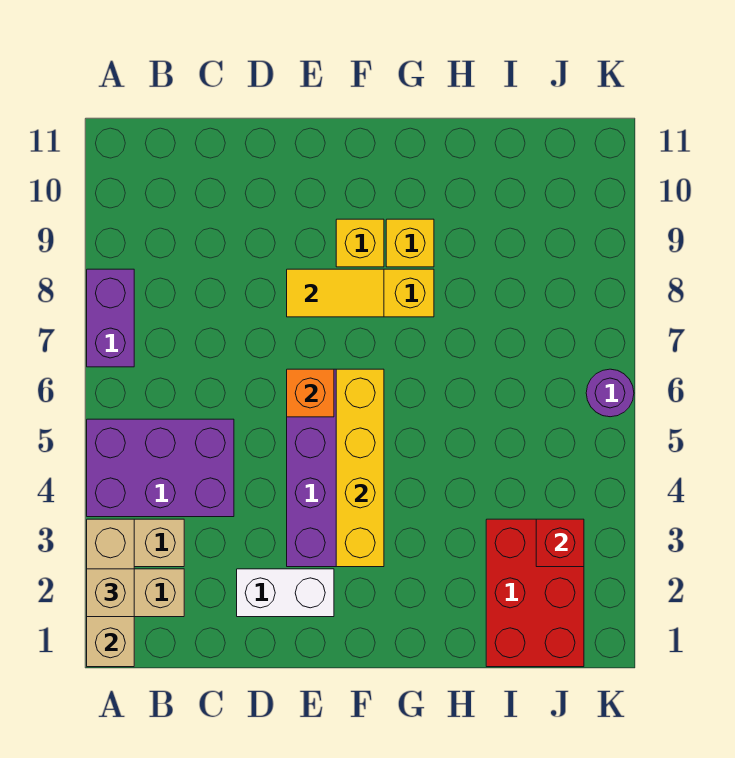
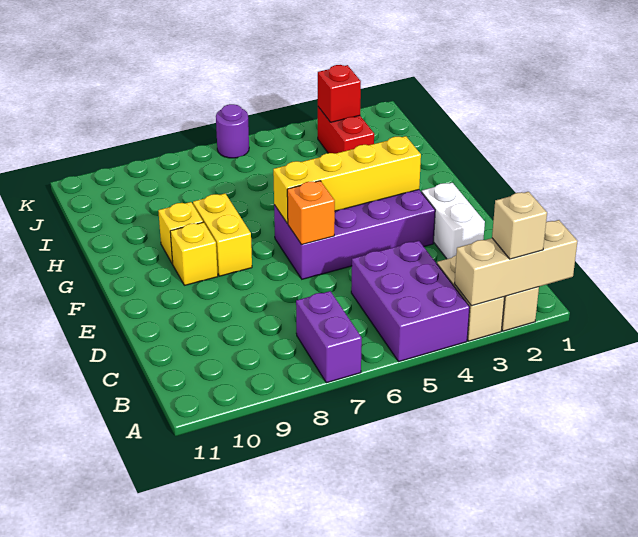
purple brick A7:A8 level 1 -> purple brick A7:B7 level 1
yellow tile E8:F8 level 2 -> none
red brick I1:J3 level 1 -> red brick I3:J3 level 1

